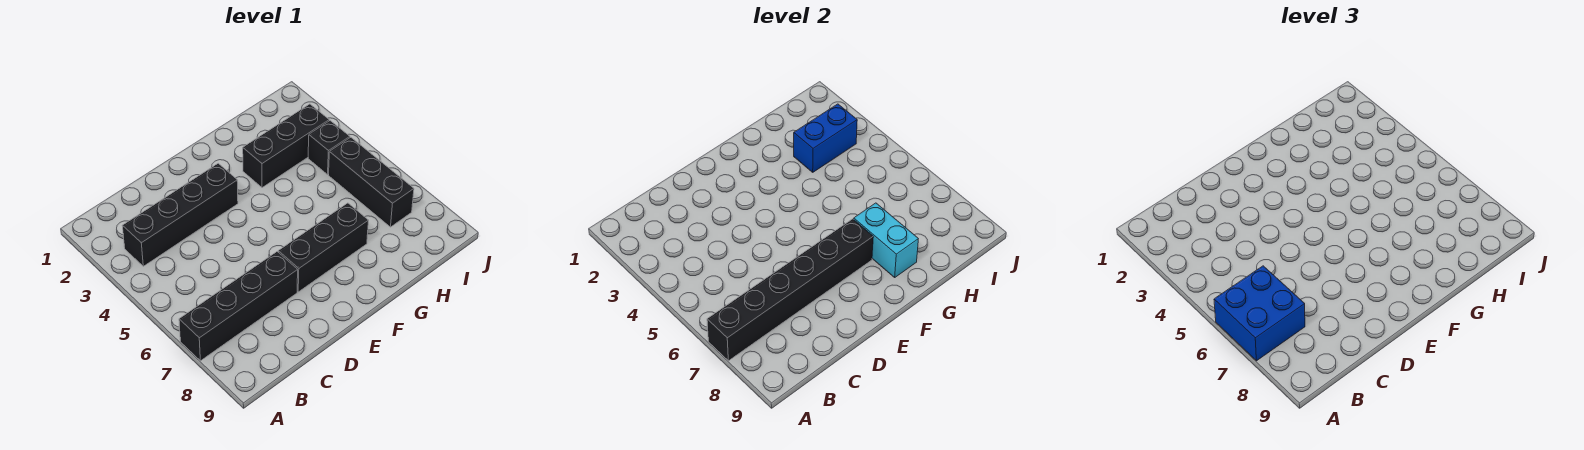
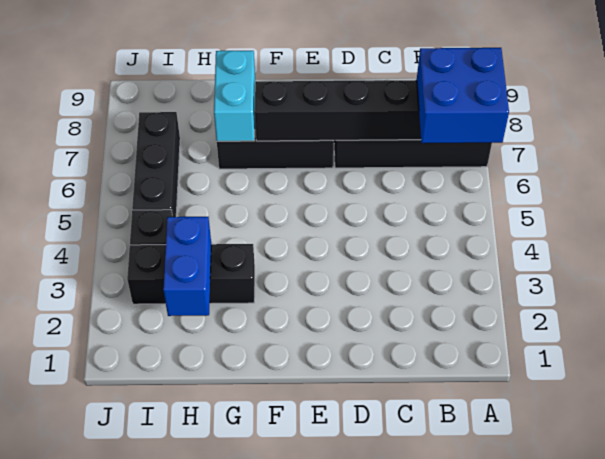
black brick B3:E3 level 1 -> none
blue brick H3:I3 level 2 -> blue brick H2:H3 level 2

